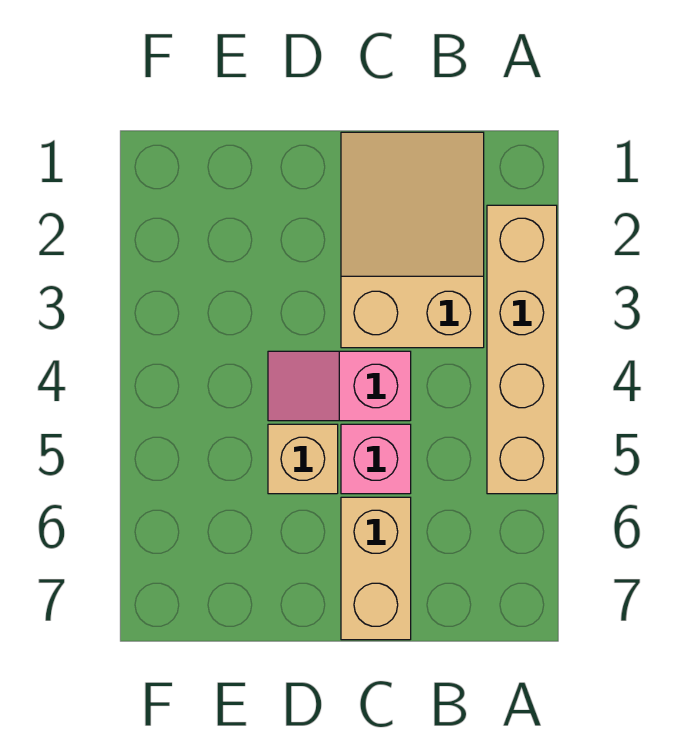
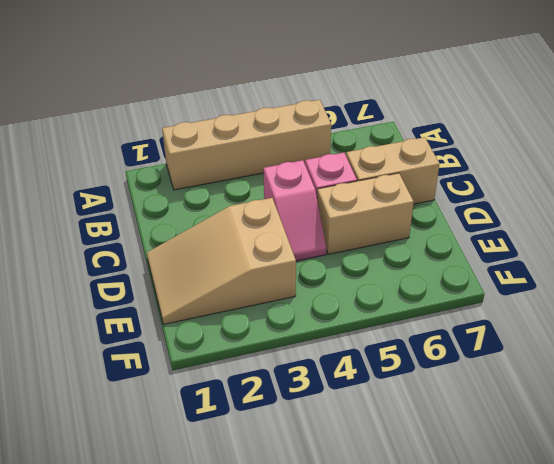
tan slope B1:C3 level 1 top 3 -> tan slope D1:E3 level 1 top 3
tan brick D5 level 1 -> tan brick D5:D6 level 1

